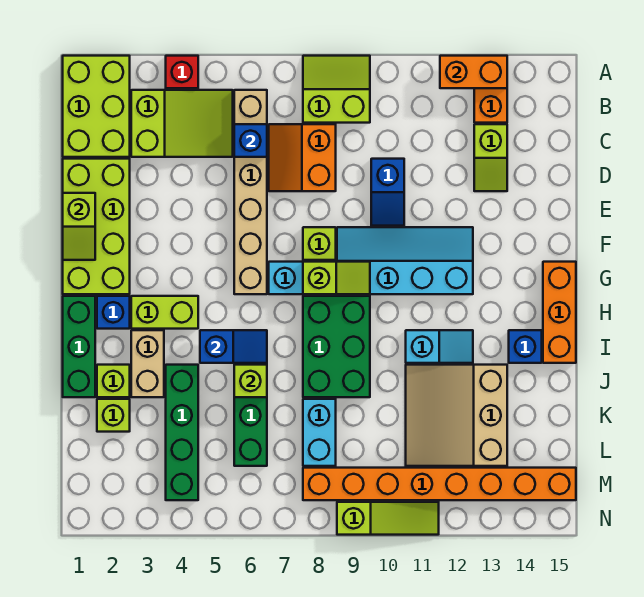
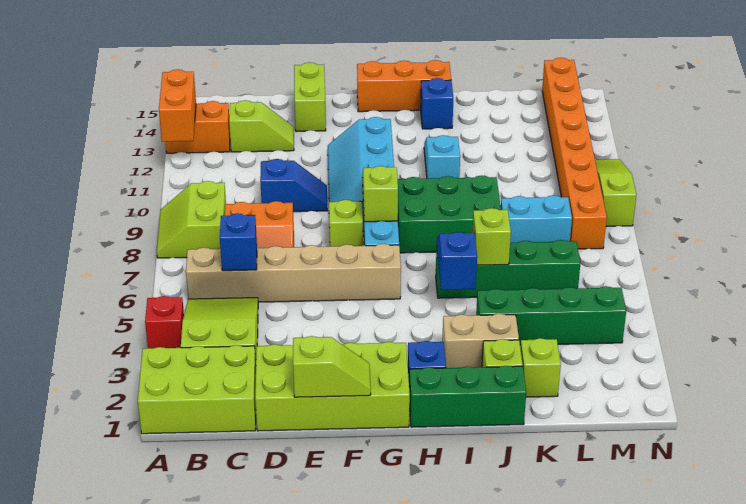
lime brick H3:H4 level 1 -> lime brick E14:E15 level 1
tan slope J11:L13 level 1 top 13 -> none

